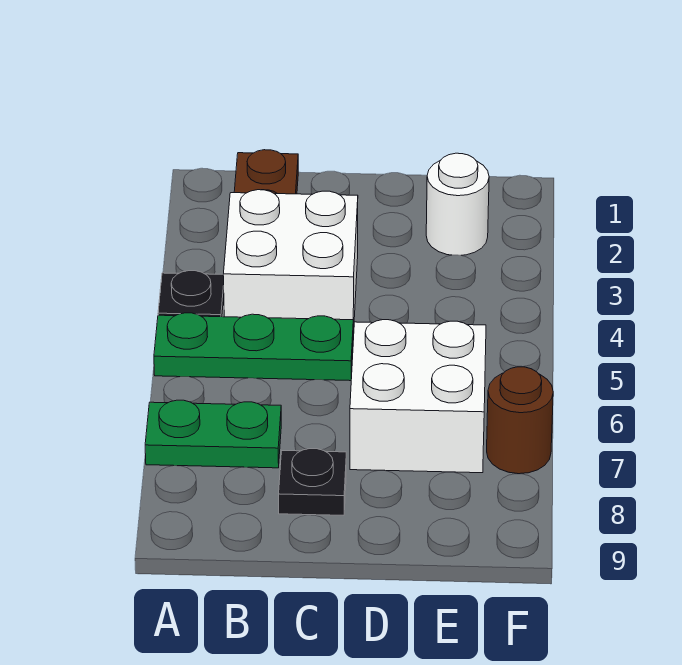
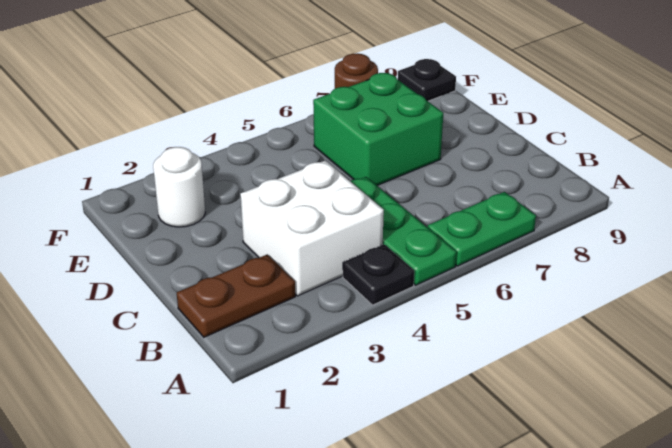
green plate A7:B7 level 1 -> green plate A6:A7 level 1
black plate C8 level 1 -> black plate F9 level 1
white brick D6:E7 level 1 -> green brick D6:E7 level 1

